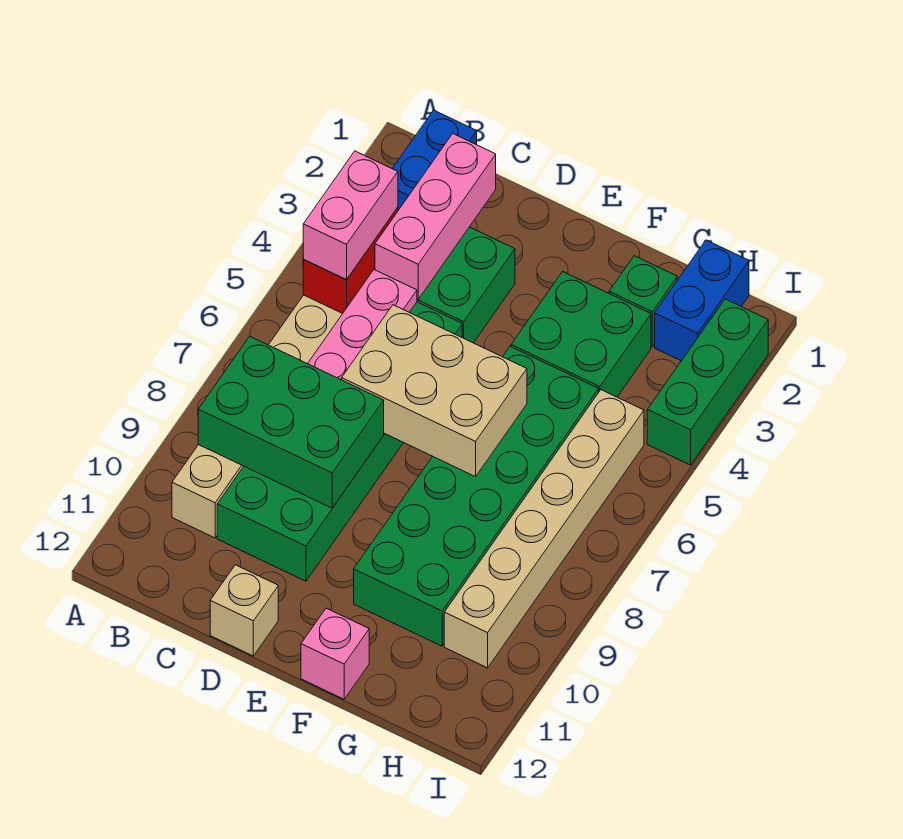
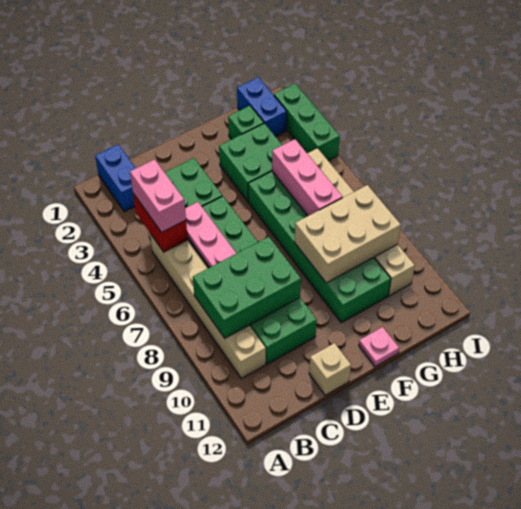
pink brick C2:C4 level 2 -> pink brick G5:G7 level 2
tan brick D6:F7 level 2 -> tan brick F8:H9 level 2
pink brick F12 level 1 -> pink plate F12 level 1

